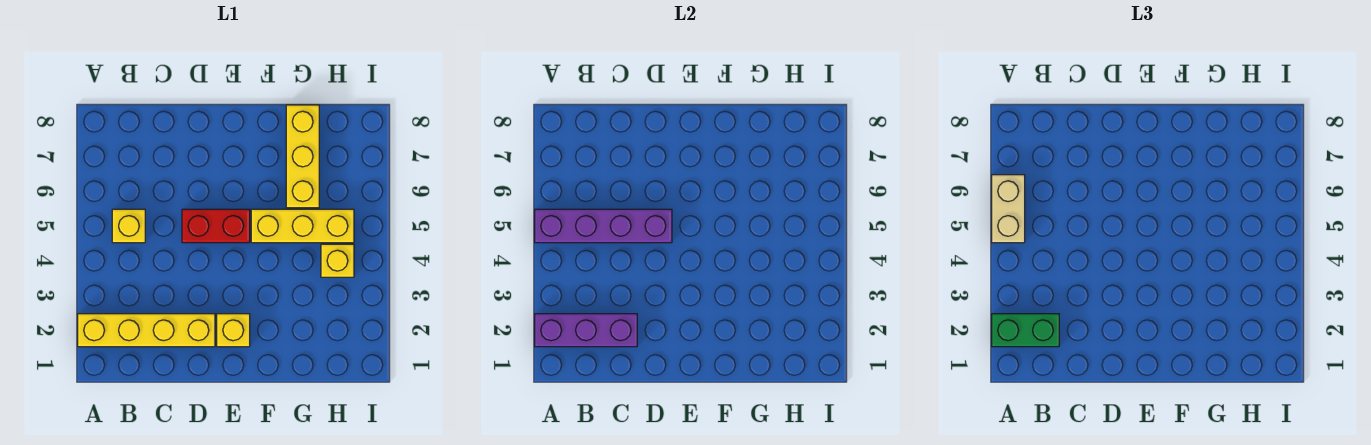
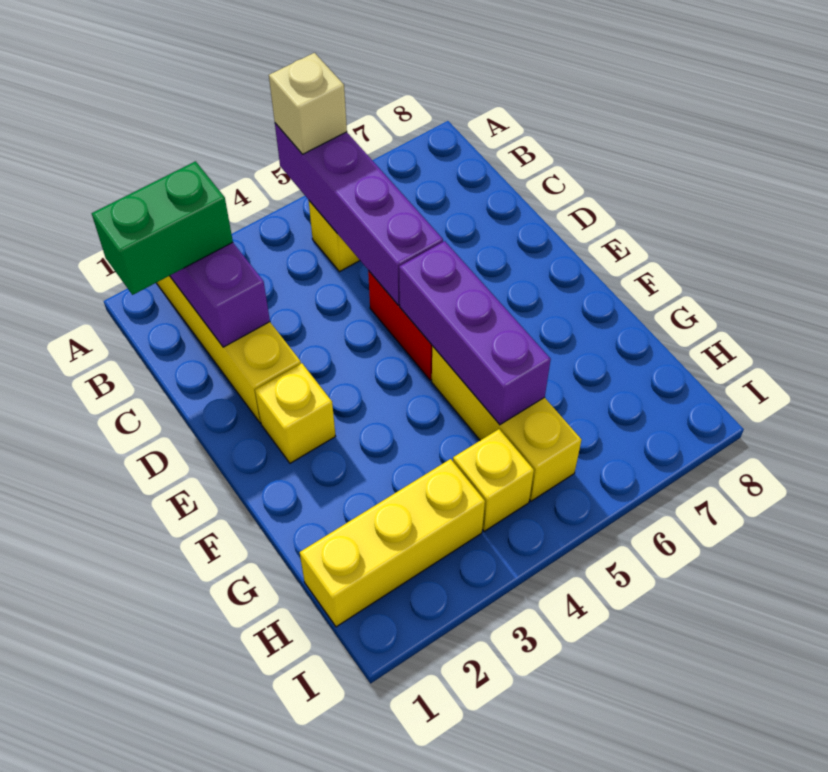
green brick A2:B2 level 3 -> green brick B1:B2 level 3
tan brick A5:A6 level 3 -> tan brick A5 level 3
none -> purple brick E5:G5 level 2
yellow brick G6:G8 level 1 -> yellow brick H1:H3 level 1

